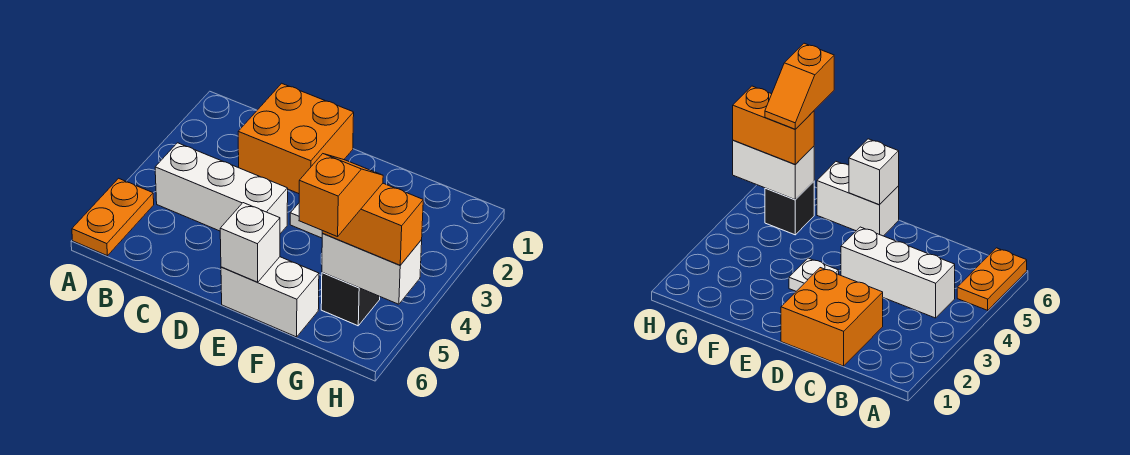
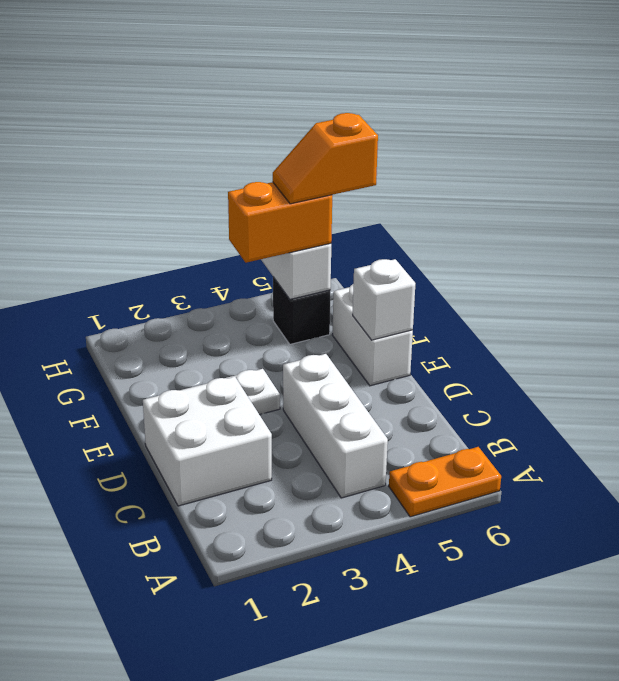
orange brick C1:D2 level 1 -> white brick C1:D2 level 1
orange brick G5:H5 level 3 -> orange brick G4:G5 level 3

